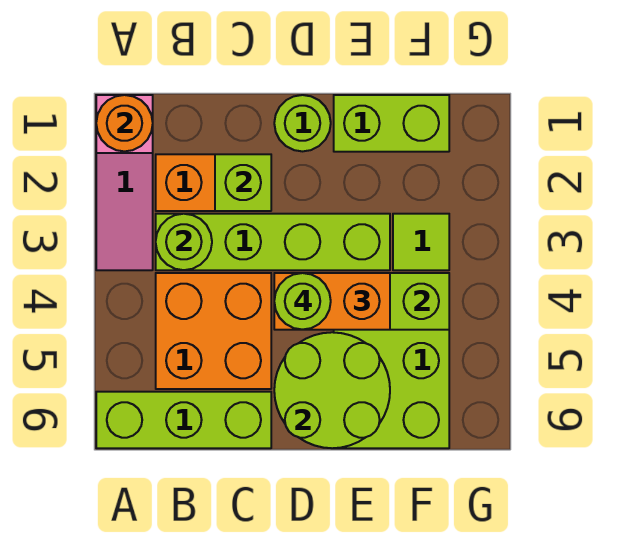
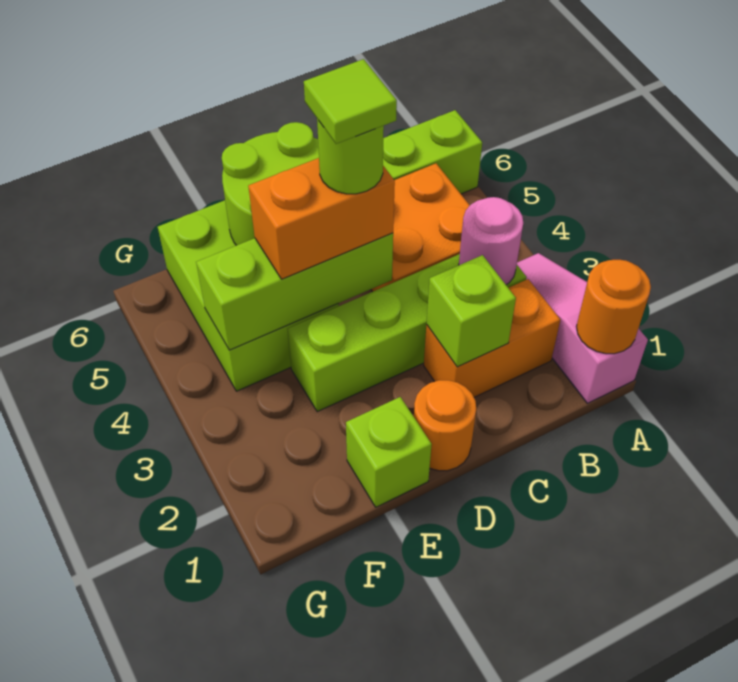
lime round brick B3 level 2 -> pink round brick B3 level 2
lime round brick D1 level 1 -> orange round brick D1 level 1
lime brick E1:F1 level 1 -> lime brick E1 level 1
lime tile F3 level 1 -> lime tile D4 level 5

